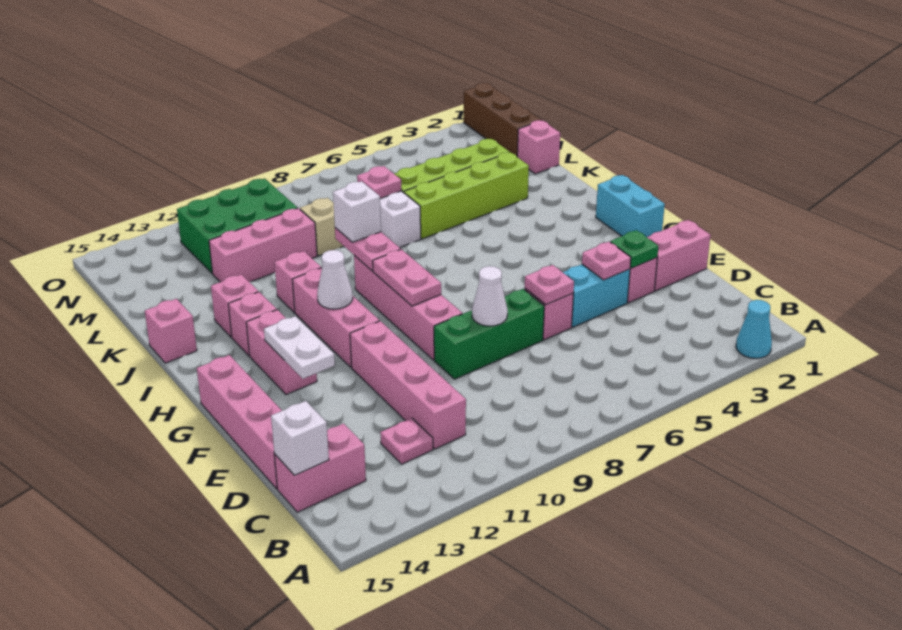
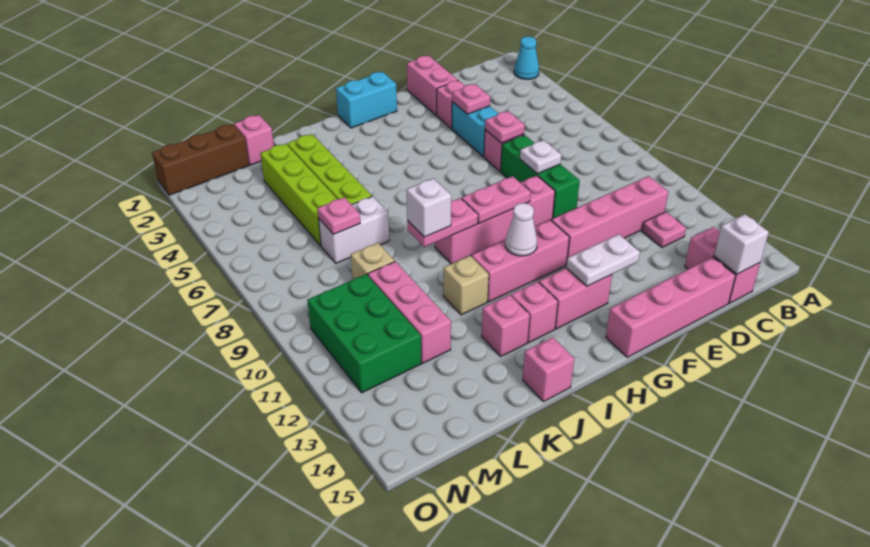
green plate E3 level 2 -> none
white cone E8 level 2 -> white plate E8 level 2
pink brick J11 level 1 -> tan brick J11 level 1

